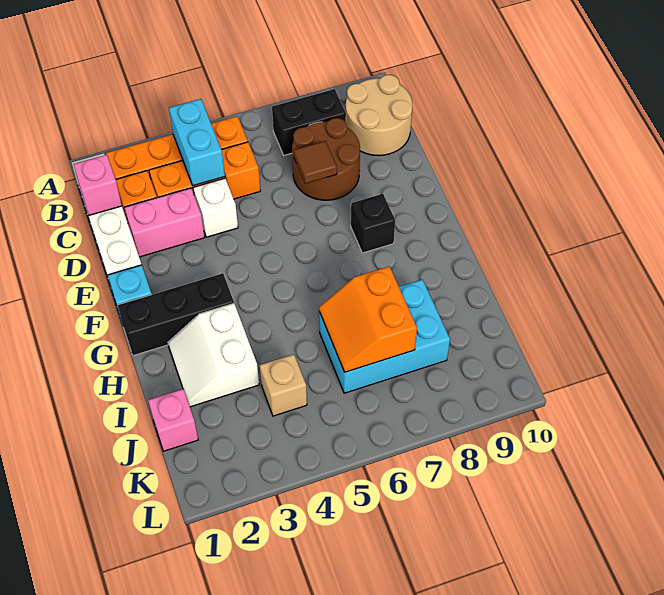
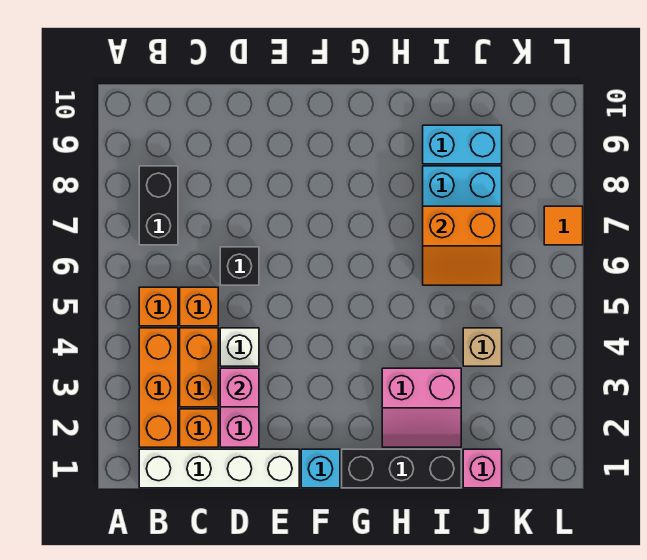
cyan brick B4:C4 level 2 -> cyan brick I9:J9 level 1
tan round brick B9:C10 level 1 -> none
pink brick C1 level 2 -> pink brick D3 level 2
brown round brick C7:D8 level 1 -> none
brown tile D7 level 2 -> none
black brick F8 level 1 -> black brick D6 level 1
black brick G1:G3 level 1 -> black brick G1:I1 level 1
white slope H2:I3 level 1 top 3 -> pink slope H2:I3 level 1 top 3
none -> orange tile L7 level 1

